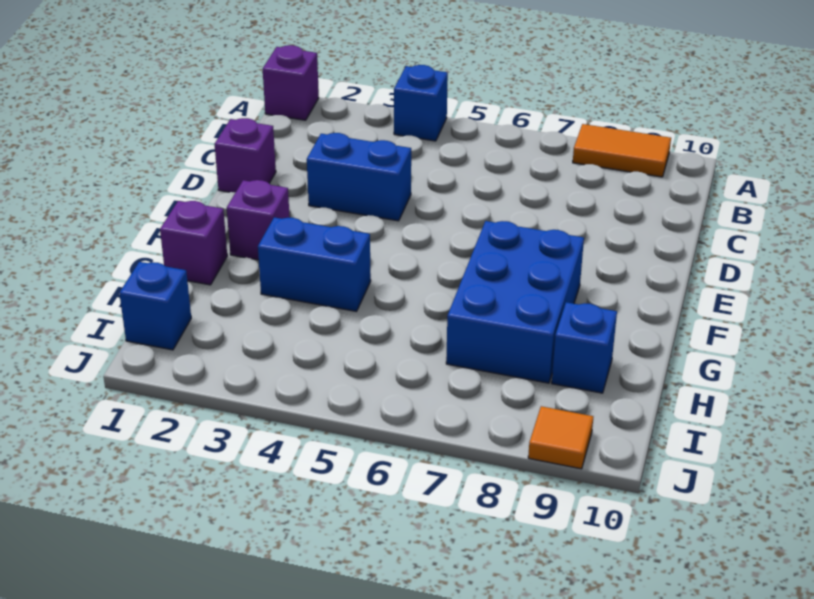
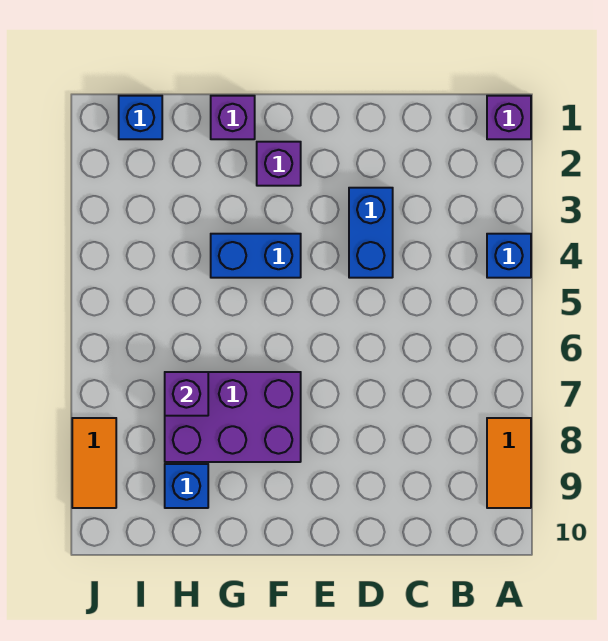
purple brick D1 level 1 -> purple brick H7 level 2
blue brick F7:H8 level 1 -> purple brick F7:H8 level 1
blue brick G3:G4 level 1 -> blue brick F4:G4 level 1
orange tile J9 level 1 -> orange tile J8:J9 level 1

